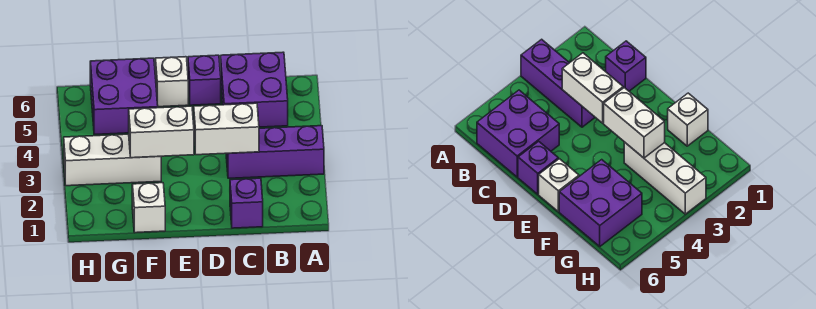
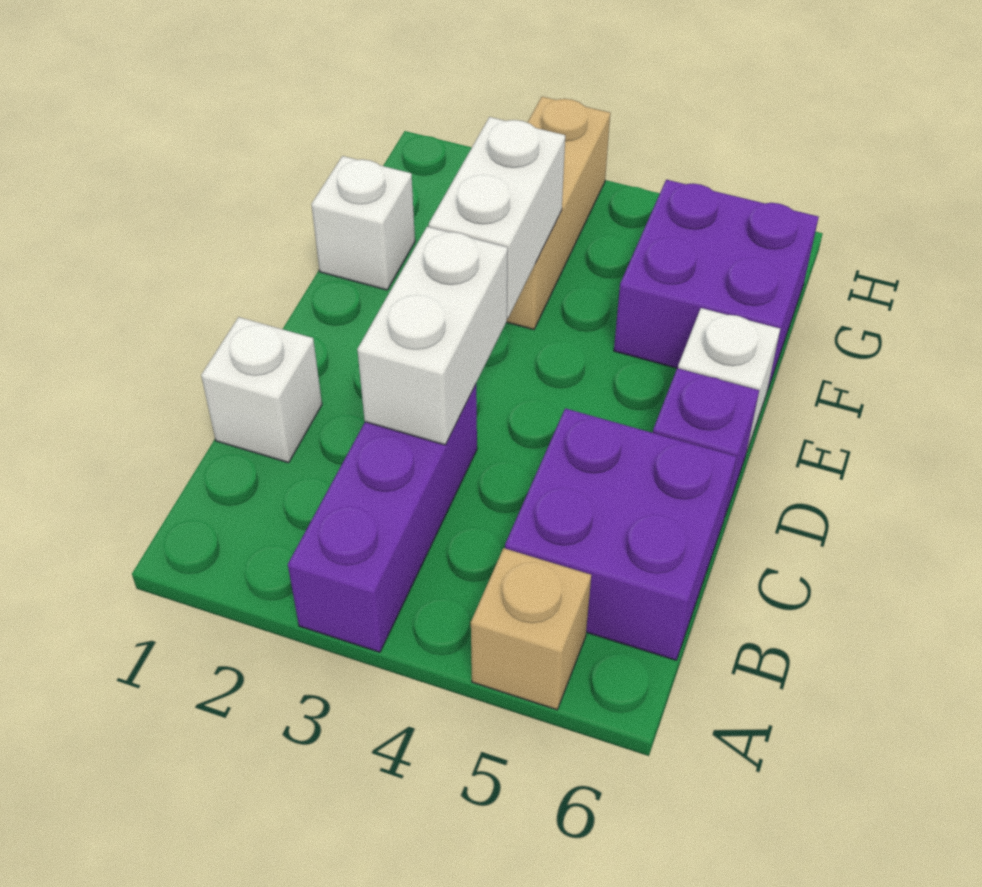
none -> tan brick A5 level 1
purple brick C1 level 1 -> white brick C1 level 1
white brick F3:H3 level 1 -> tan brick F3:H3 level 1

